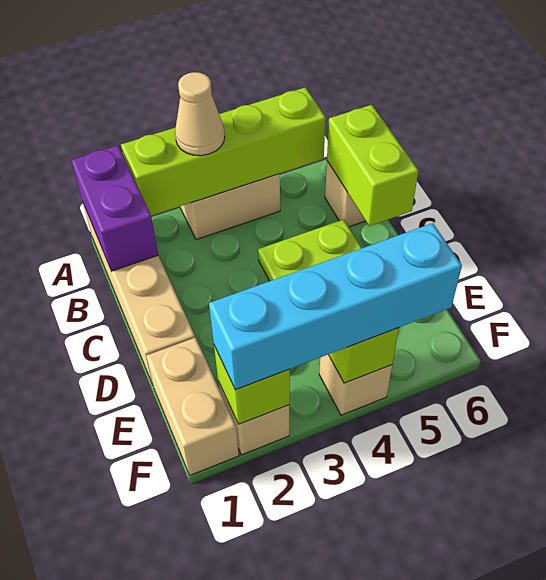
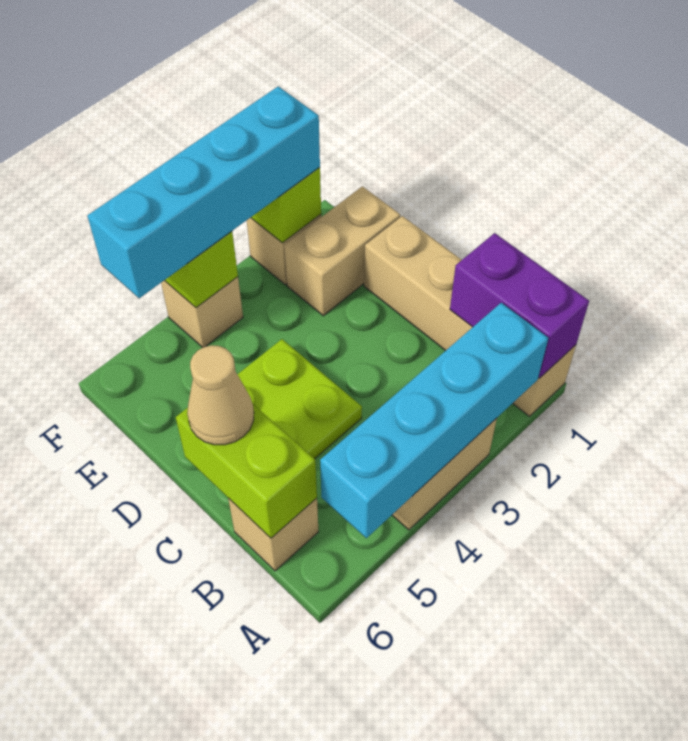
lime brick A2:A5 level 2 -> cyan brick A2:A5 level 2
tan cone A3 level 3 -> tan cone C6 level 3
tan brick E1:F1 level 1 -> tan brick E1:E2 level 1

